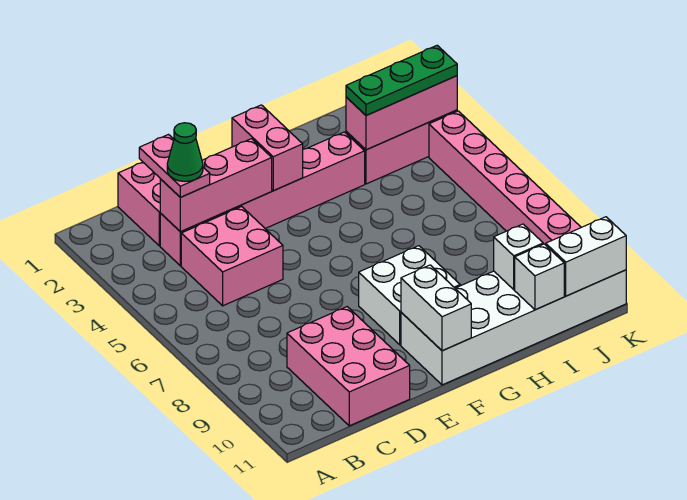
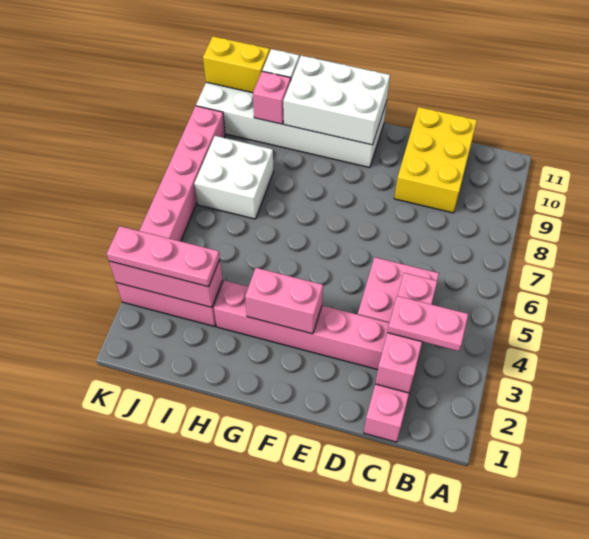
pink plate C2:C3 level 3 -> pink plate B3:C3 level 3
pink brick C3:E3 level 2 -> pink brick C2:C4 level 2
green cone C3 level 4 -> none
pink brick C9:D11 level 1 -> yellow brick C9:D11 level 1
pink brick F2:F3 level 2 -> pink brick F3:G3 level 2
white brick F8:G9 level 1 -> white brick I7:J8 level 1
white brick F10:F11 level 2 -> white brick F10:H11 level 2
green plate I3:K3 level 3 -> pink plate I3:K3 level 3
white brick I10 level 2 -> pink brick I10 level 2
white brick J11:K11 level 2 -> yellow brick J11:K11 level 2

